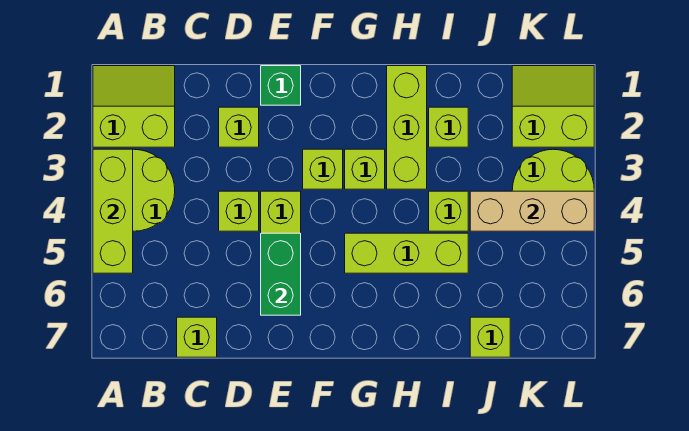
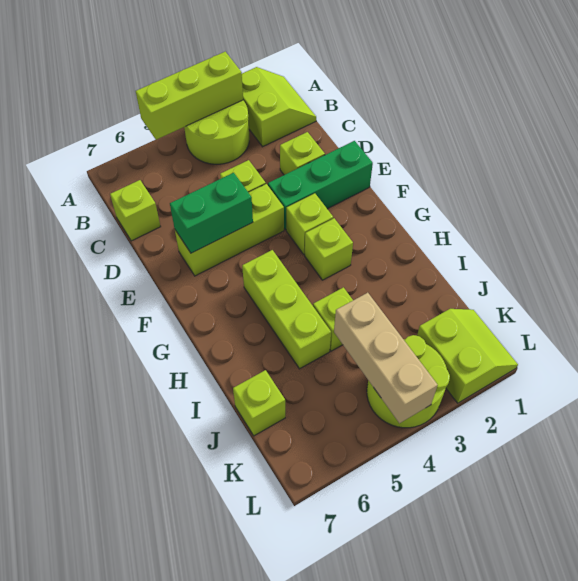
green brick E1 level 1 -> green brick E1:E3 level 1
lime brick H1:H3 level 1 -> none
lime brick I2 level 1 -> none

